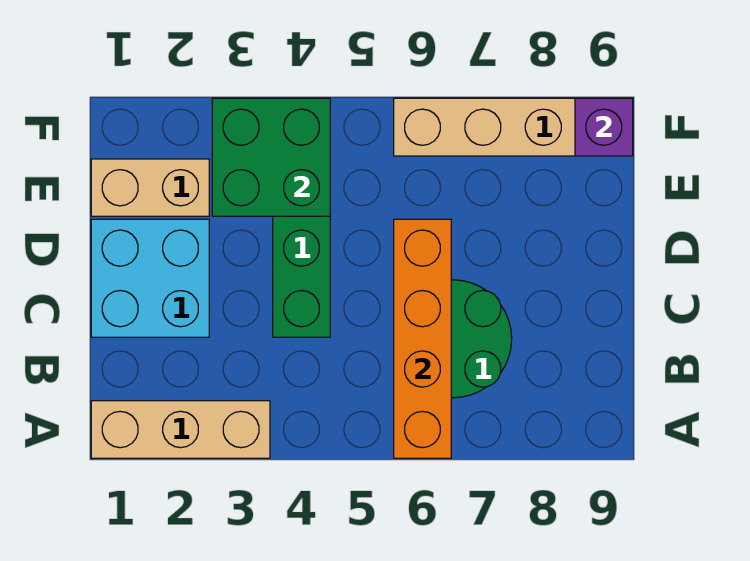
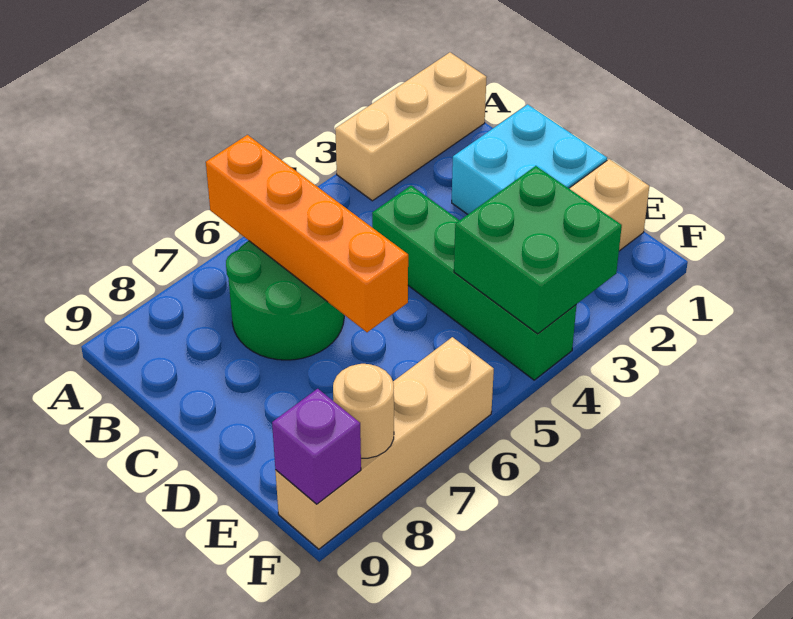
none -> tan round brick F8 level 2

